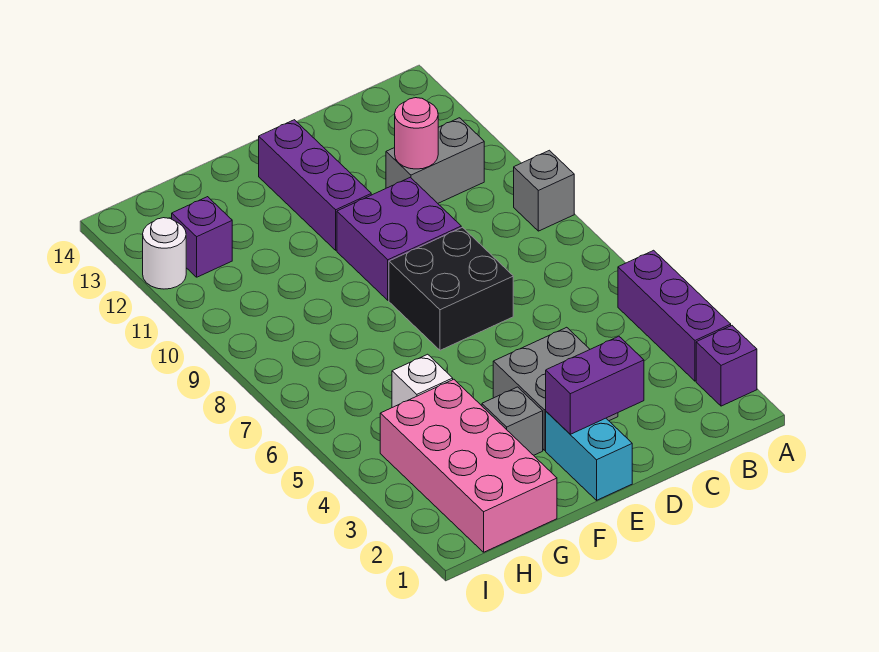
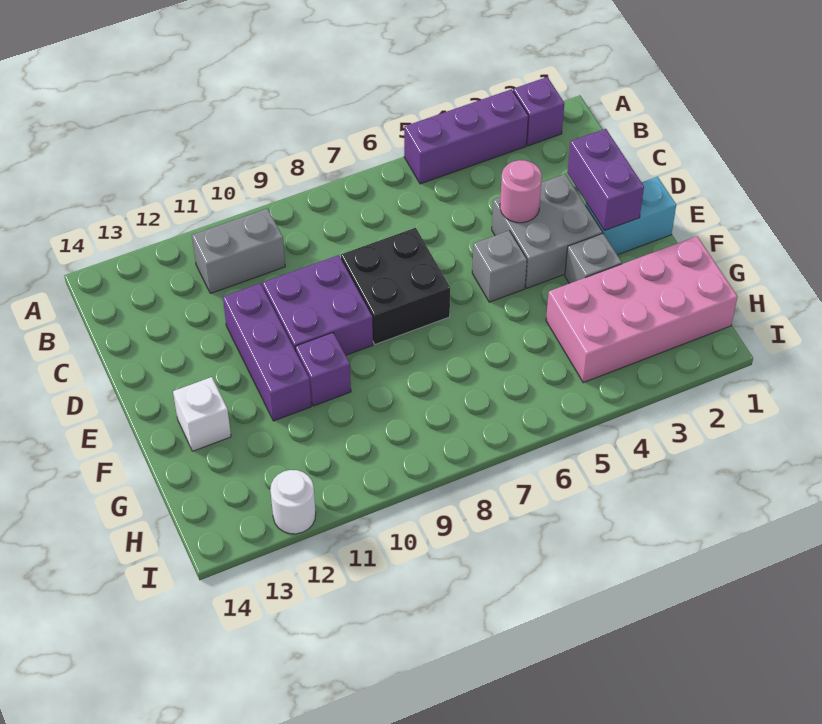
grey brick A9 level 1 -> grey brick E5 level 1
grey brick B11:C11 level 1 -> grey brick B10:B11 level 1
pink round brick C11 level 2 -> pink round brick D4 level 2
purple brick E11:E13 level 1 -> purple brick D11:F11 level 1
white brick G5 level 1 -> white brick F13 level 1
purple brick H12 level 1 -> purple brick F10 level 1

